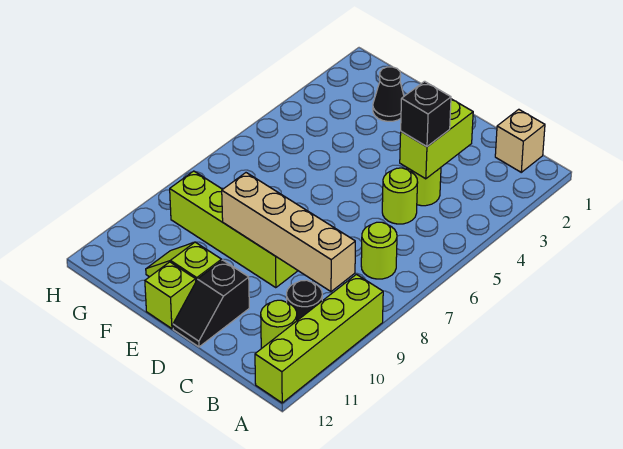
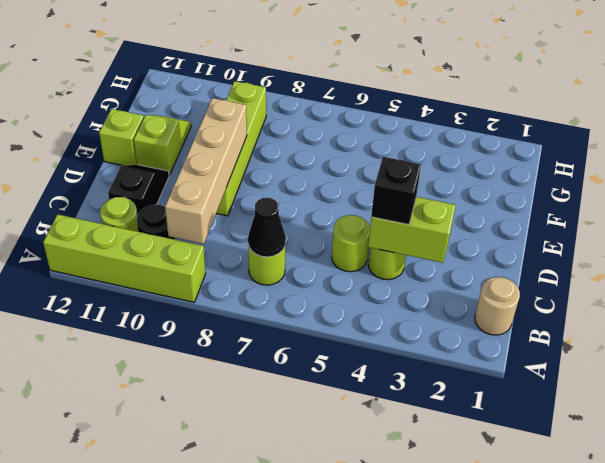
tan brick B1 level 1 -> tan round brick B1 level 1
black slope D11:D12 level 1 top 11 -> black slope C11:D11 level 1 top C
black cone F2 level 1 -> black cone B7 level 2

